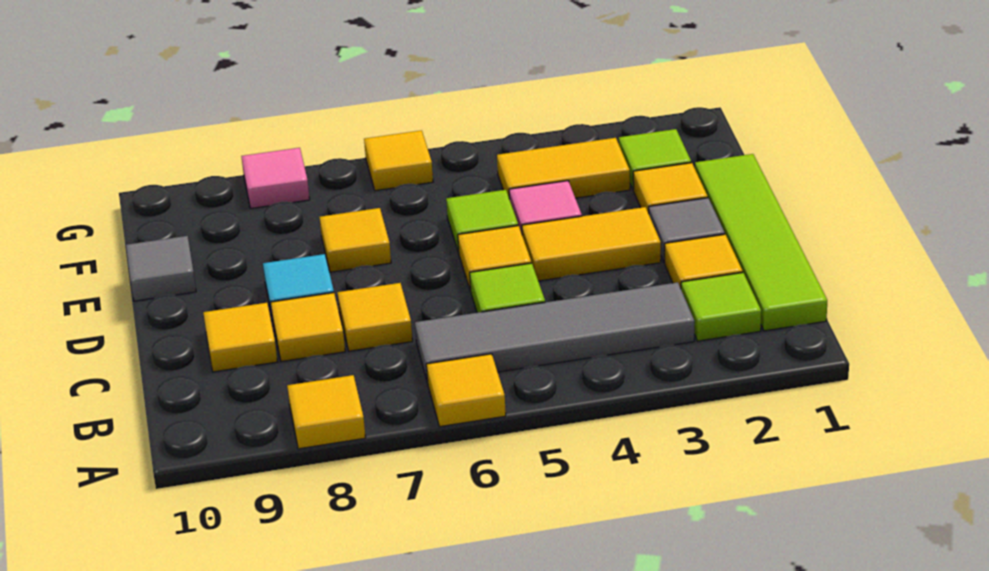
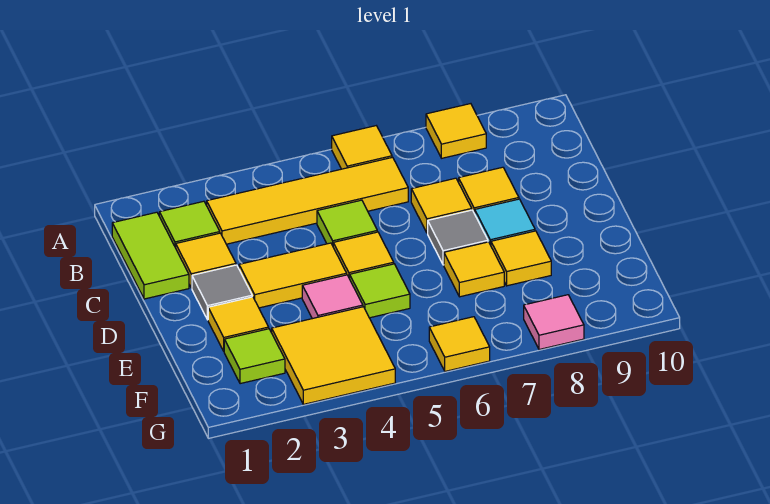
lime tile B1:E1 level 1 -> lime tile B1:C1 level 1
grey tile B3:B6 level 1 -> yellow tile B3:B6 level 1
yellow tile C9 level 1 -> yellow tile E8 level 1
grey tile E10 level 1 -> grey tile D7 level 1
yellow tile F3:F4 level 1 -> yellow tile F3:G4 level 1

